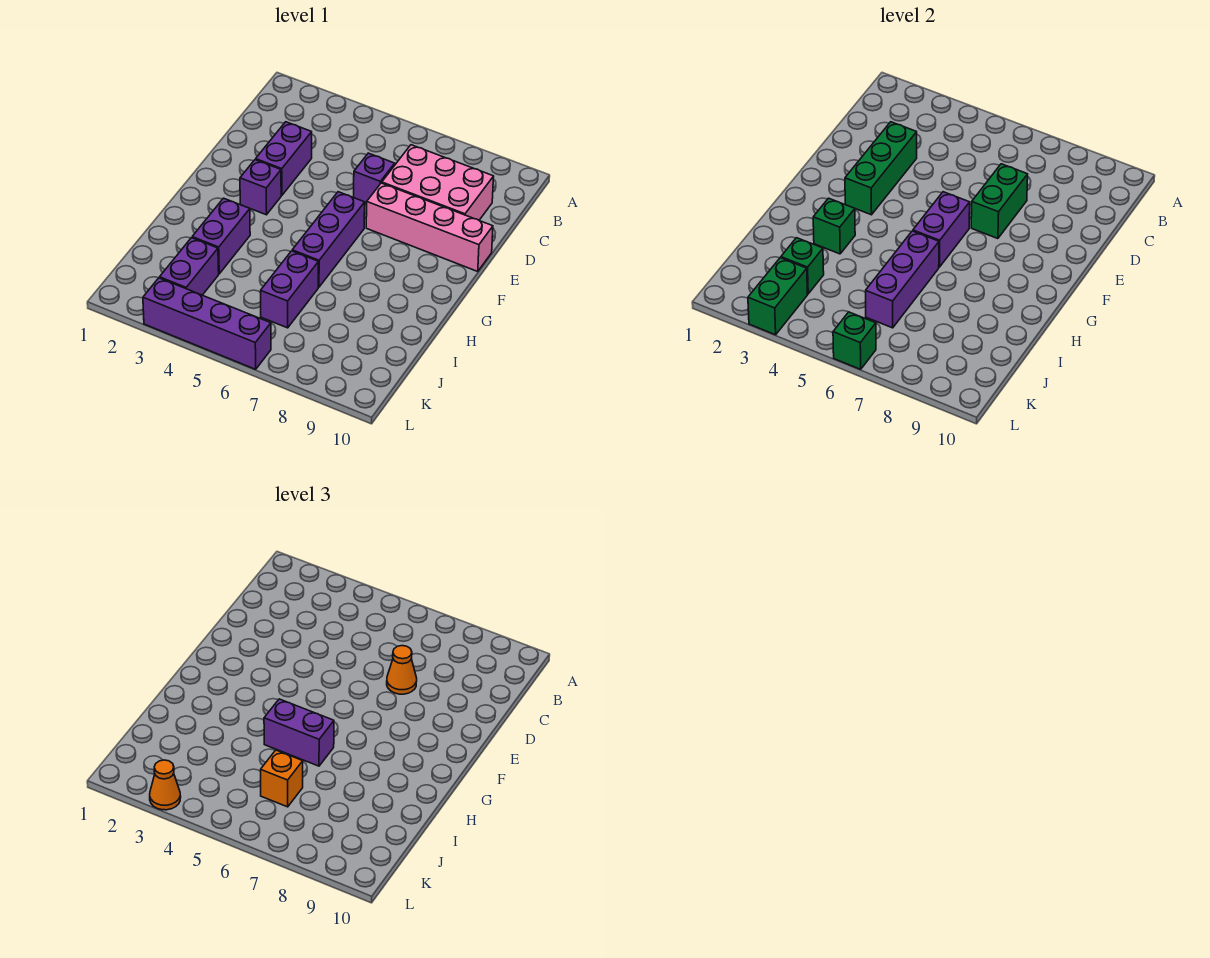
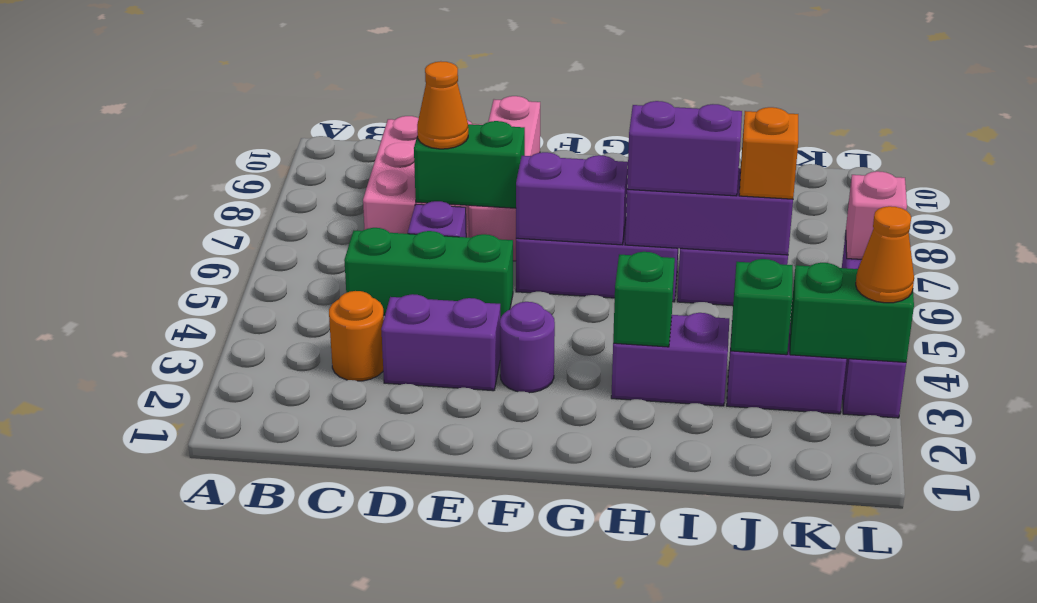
none -> orange round brick C3 level 1
green brick D3:F3 level 2 -> green brick C5:E5 level 1
purple brick F3 level 1 -> purple round brick F3 level 1
purple brick H5:H6 level 3 -> purple brick H6:I6 level 3
green brick L6 level 2 -> pink brick L6 level 2

